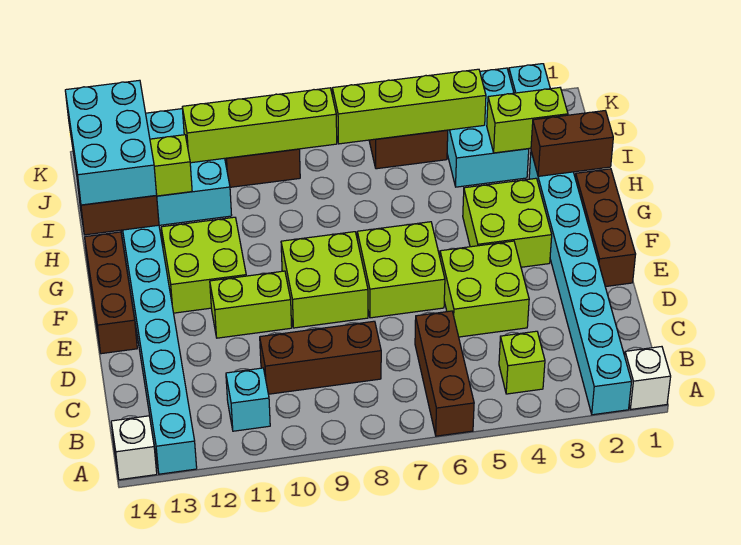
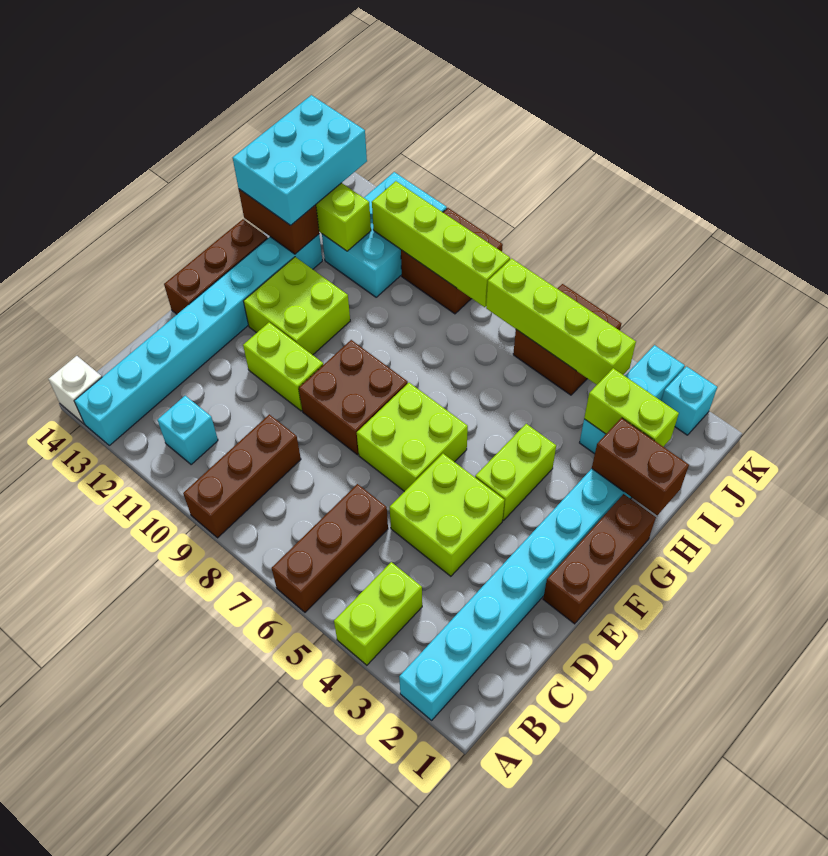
white brick A1 level 1 -> none
lime brick B4 level 1 -> lime brick A4:B4 level 1
brown brick C8:C10 level 1 -> brown brick A9:C9 level 1
lime brick E8:F9 level 1 -> brown brick E8:F9 level 1
lime brick F3:G4 level 1 -> lime brick F4:G4 level 1
cyan brick I3:K4 level 1 -> cyan brick I3:K3 level 1

